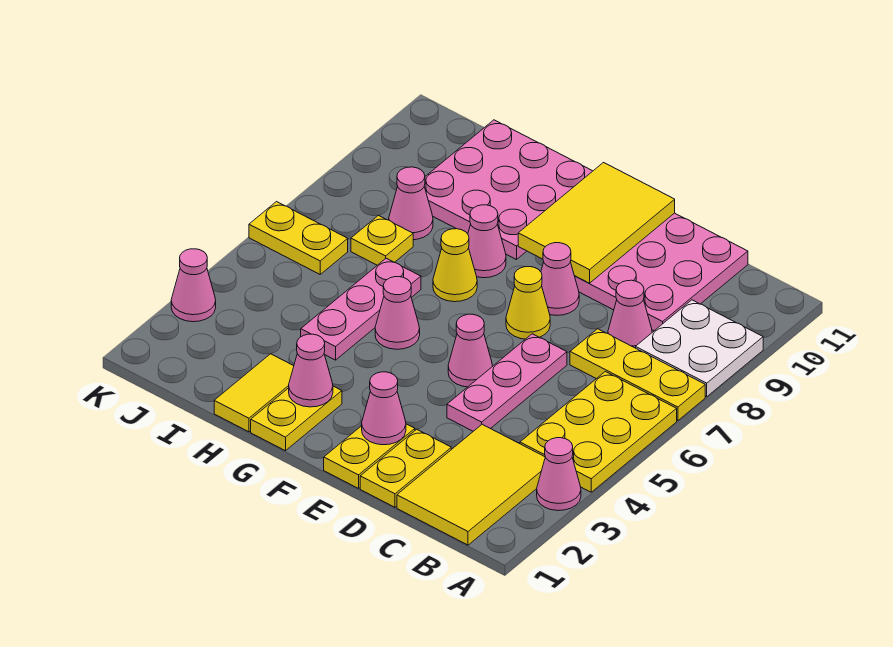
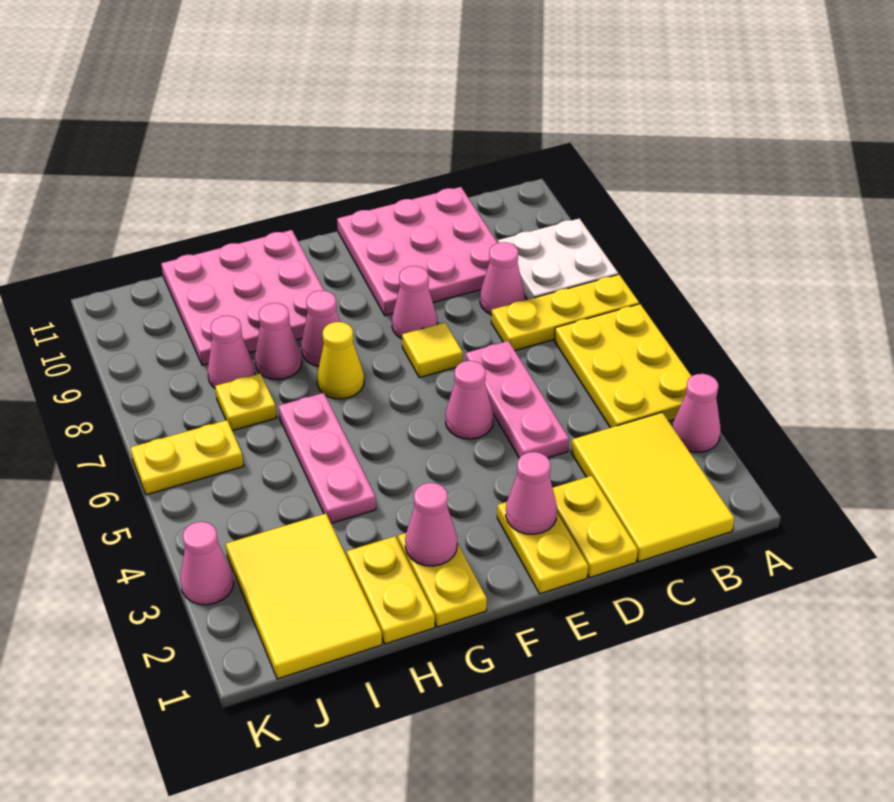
yellow cone E7 level 1 -> yellow tile E7 level 1
yellow tile E9:F11 level 2 -> yellow tile I1:J3 level 1
pink cone G5 level 1 -> pink cone H8 level 1
yellow tile H1:H2 level 1 -> yellow plate H1:H2 level 1

